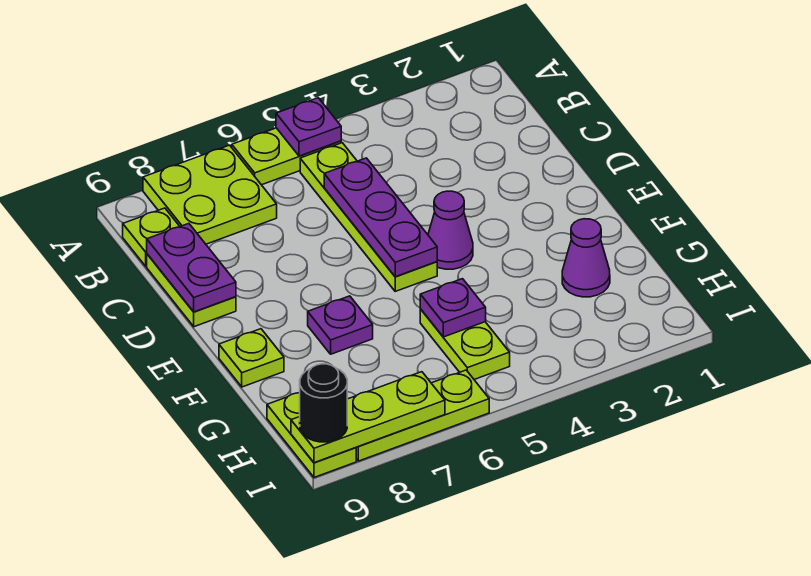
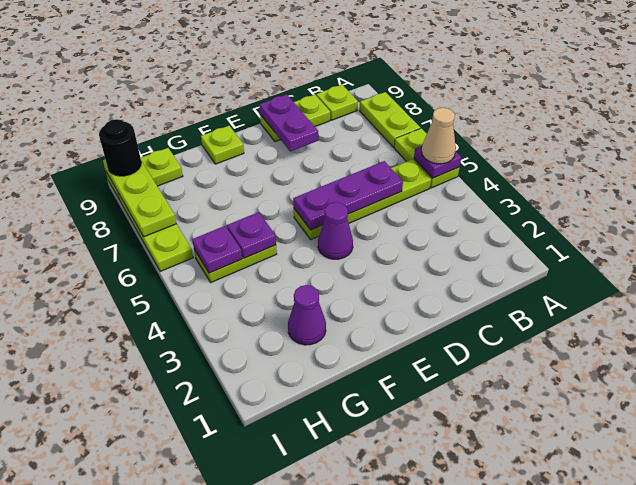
none -> tan cone A5 level 3
lime plate A7:B8 level 1 -> lime plate A7:A8 level 1
purple plate C9:D9 level 2 -> purple plate D8:D9 level 2
purple plate F7 level 1 -> purple plate H5 level 2

